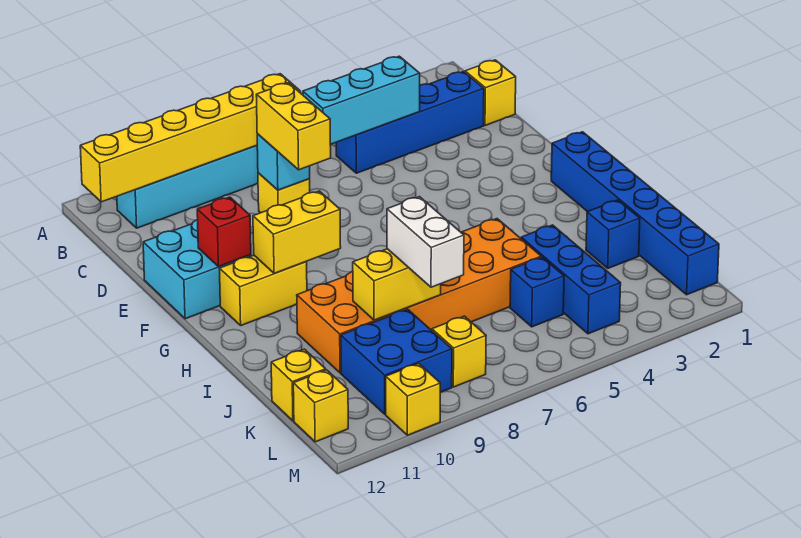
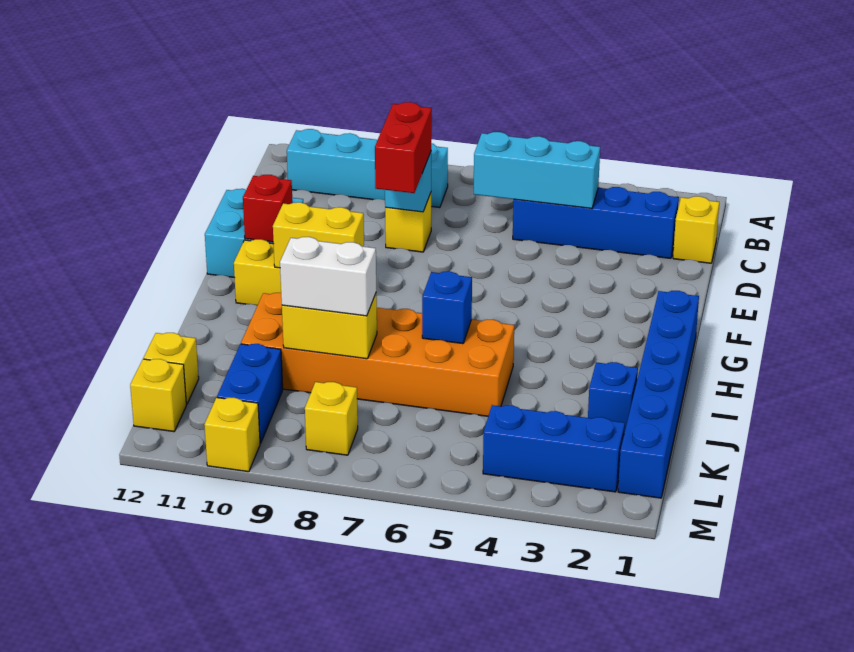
yellow brick B7:B12 level 2 -> none
yellow brick D8:E8 level 3 -> red brick D8:E8 level 3
blue brick J4:L4 level 1 -> blue brick L2:L4 level 1
white brick J8:K8 level 3 -> white brick J8:J9 level 3
blue brick K5 level 1 -> blue brick I6 level 2
blue brick K9:L10 level 1 -> blue brick K10:L10 level 1

